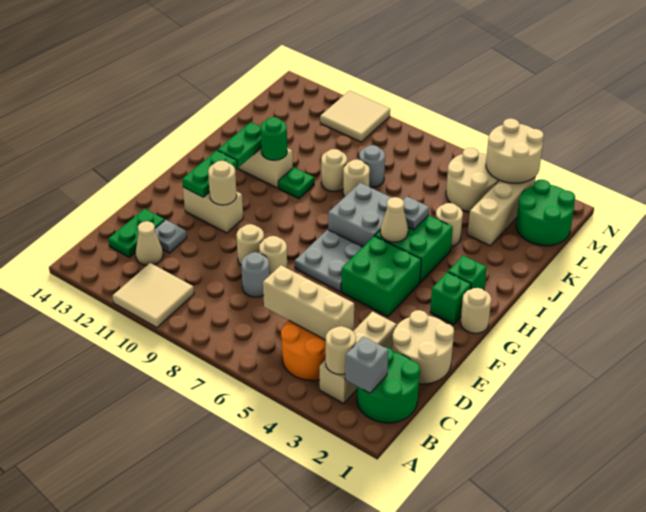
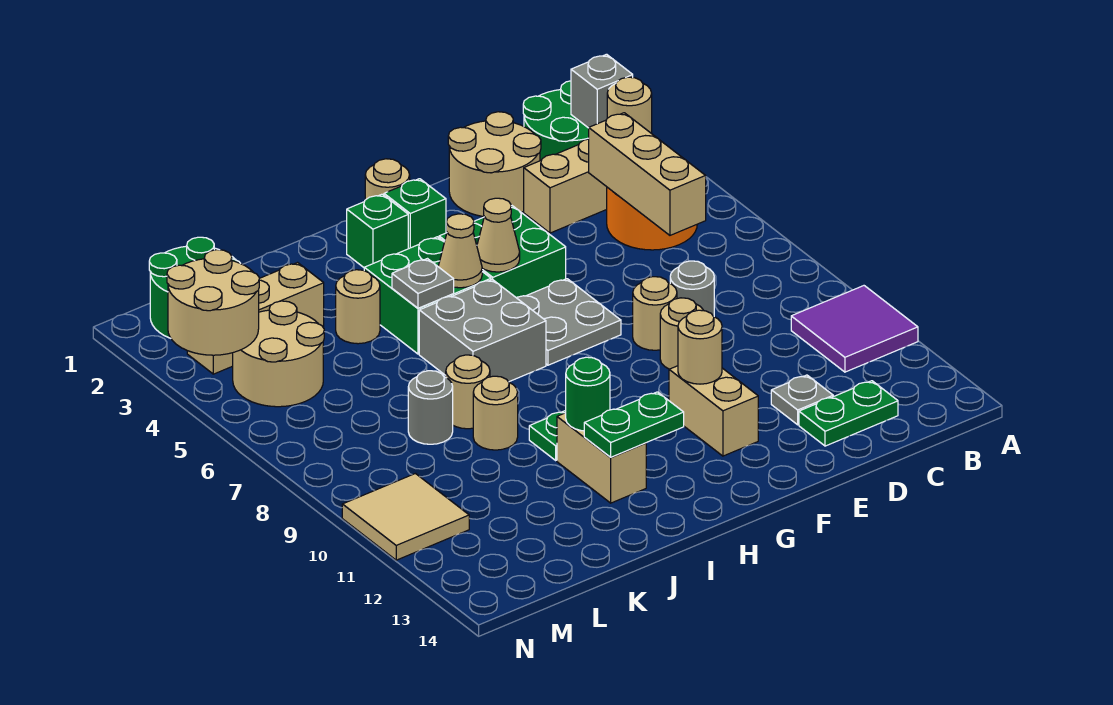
tan tile A10:B11 level 1 -> purple tile A10:B11 level 1
tan cone C12 level 1 -> tan cone G5 level 2
green plate F12:G12 level 2 -> none

